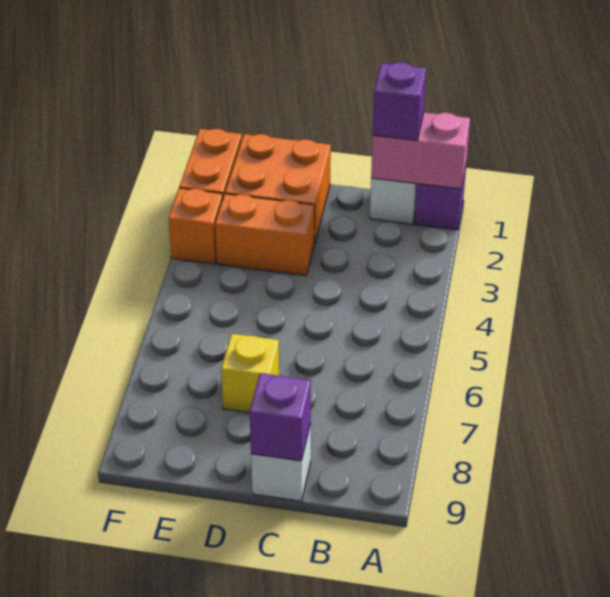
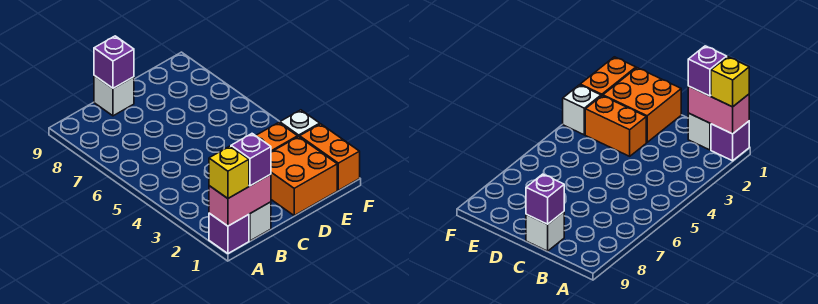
yellow brick D7 level 1 -> yellow brick A1 level 3
orange brick F3 level 1 -> white brick F3 level 1

